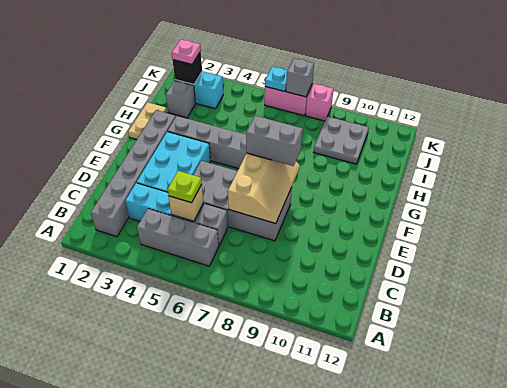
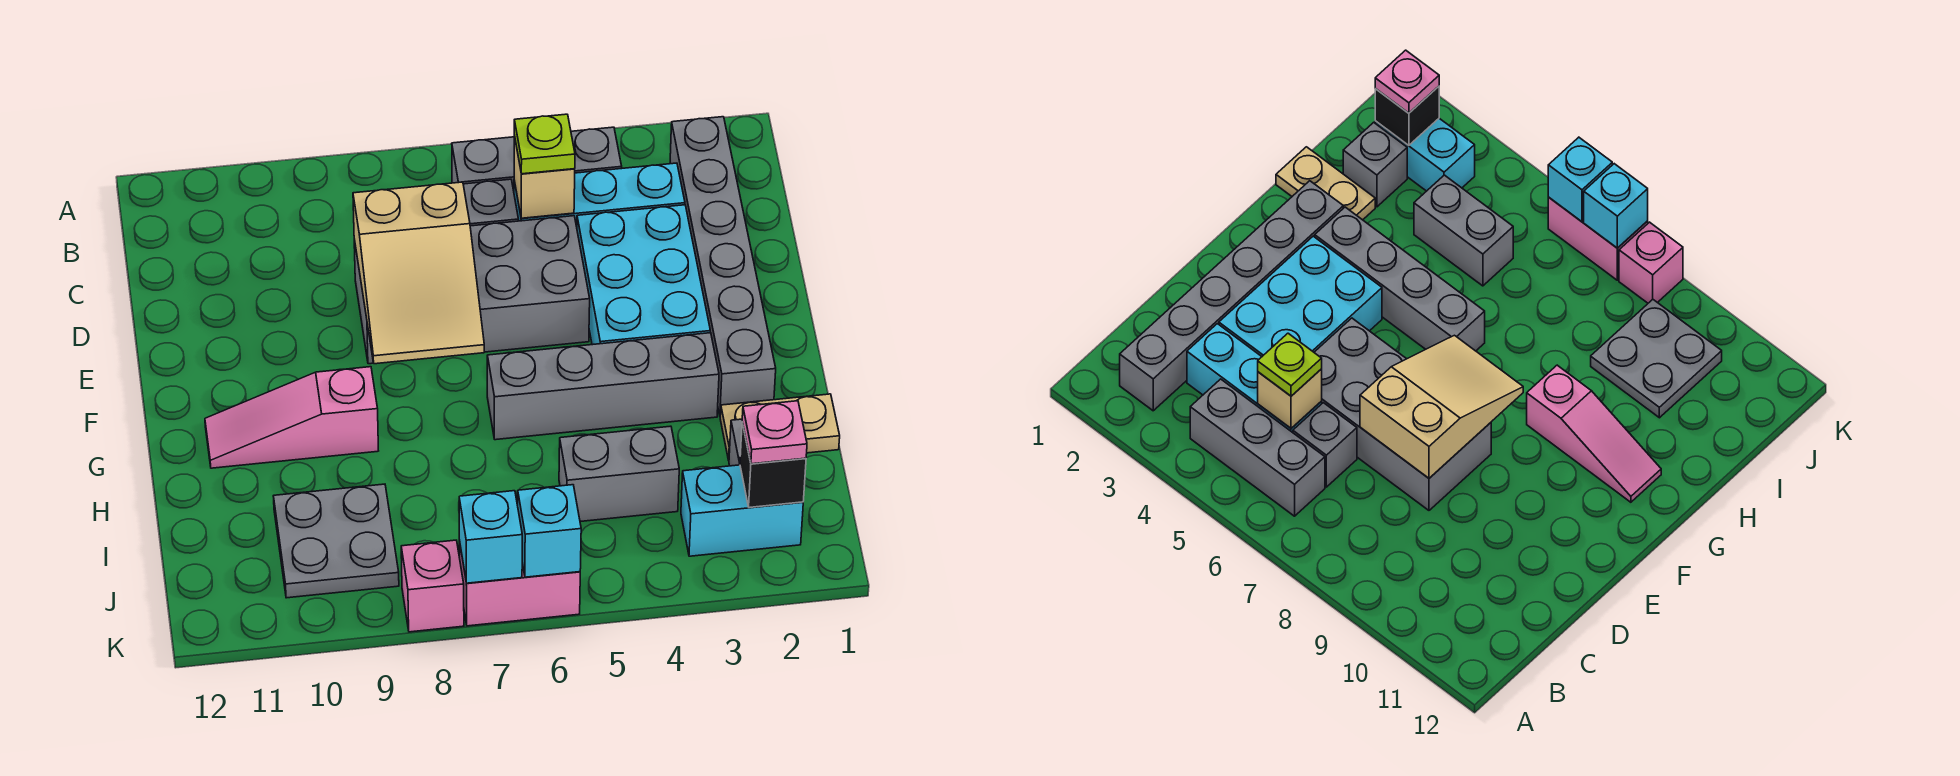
tan slope D7:F8 level 2 top 7 -> tan slope D7:F8 level 2 top D
grey brick F7:F8 level 3 -> grey brick I4:I5 level 1
tan plate G1:H1 level 1 -> tan plate H1:H2 level 1
none -> pink slope G9:G11 level 1 top 9
cyan plate K6 level 2 -> cyan brick K6 level 2
grey brick K7 level 2 -> cyan brick K7 level 2

